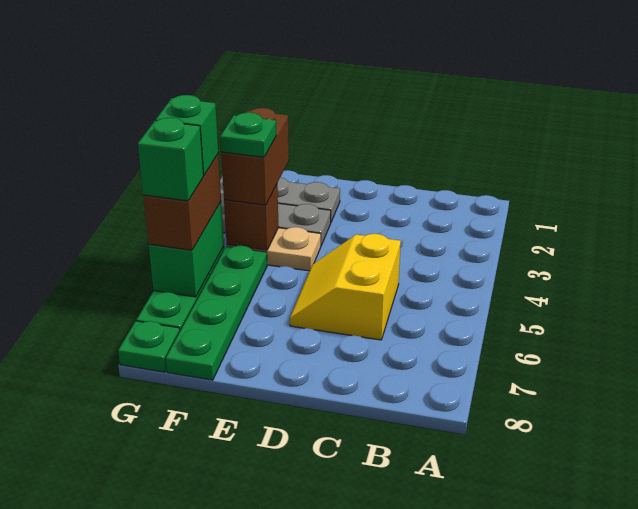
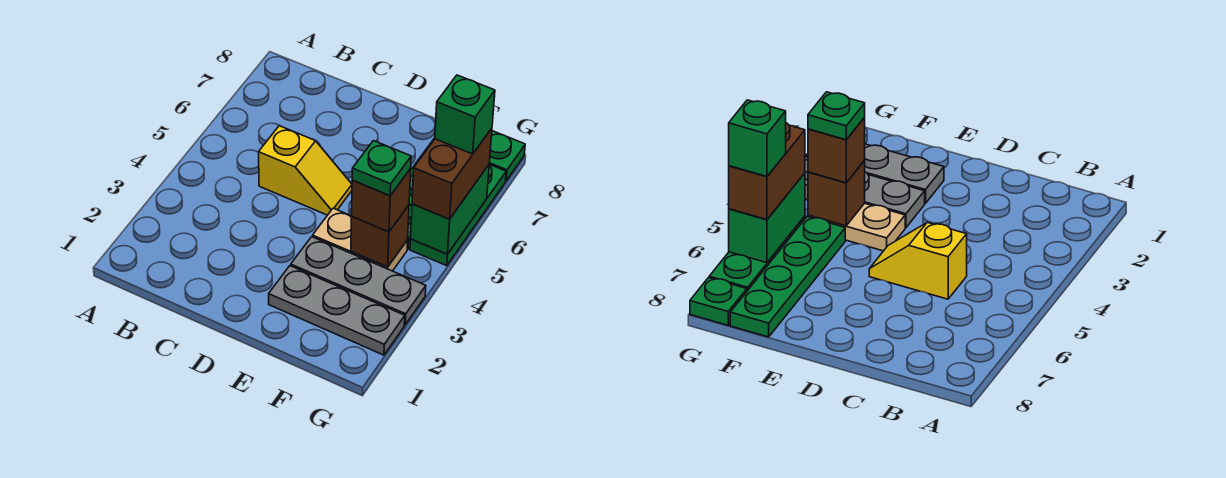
yellow slope C5:D6 level 1 top C -> yellow slope C5:D5 level 1 top C
brown brick F3:F4 level 3 -> brown brick F4 level 3
green brick G5 level 4 -> none

